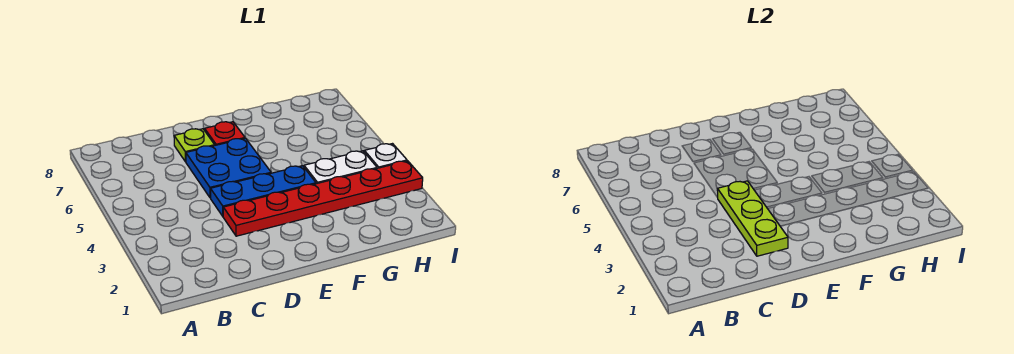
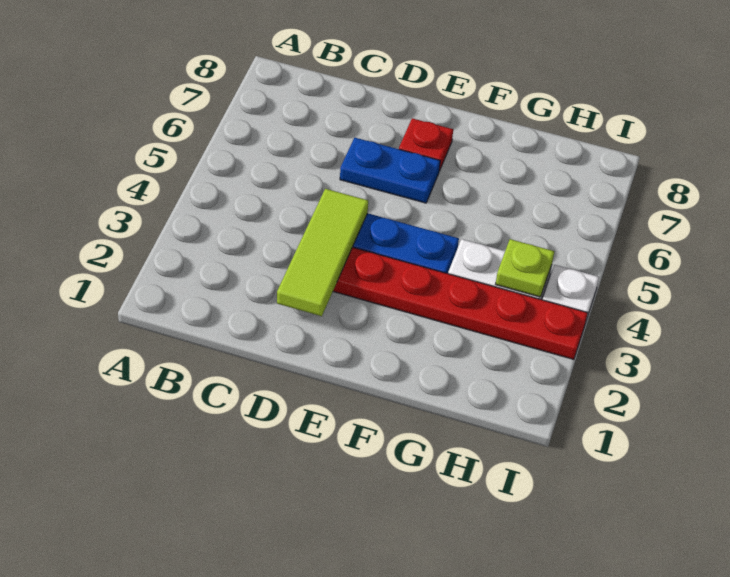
lime plate D2:D4 level 2 -> lime tile D2:D4 level 2
blue plate D5:E6 level 1 -> blue plate D6:E6 level 1
lime plate D7 level 1 -> lime plate H4 level 2

